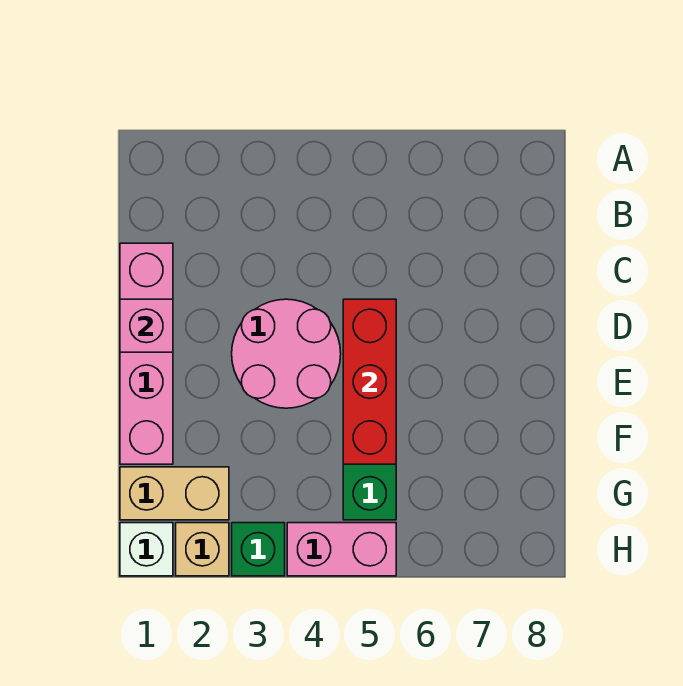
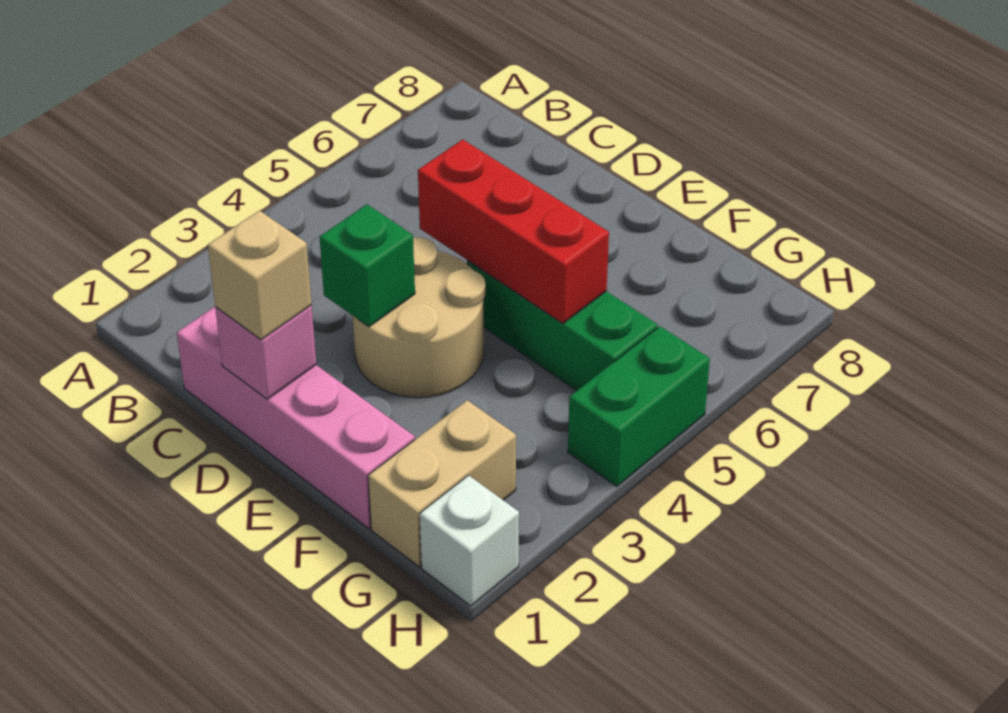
pink round brick D3:E4 level 1 -> tan round brick D3:E4 level 1
tan brick H2 level 1 -> tan brick D1 level 3
green brick H3 level 1 -> green brick D3 level 2
pink brick H4:H5 level 1 -> green brick H4:H5 level 1

